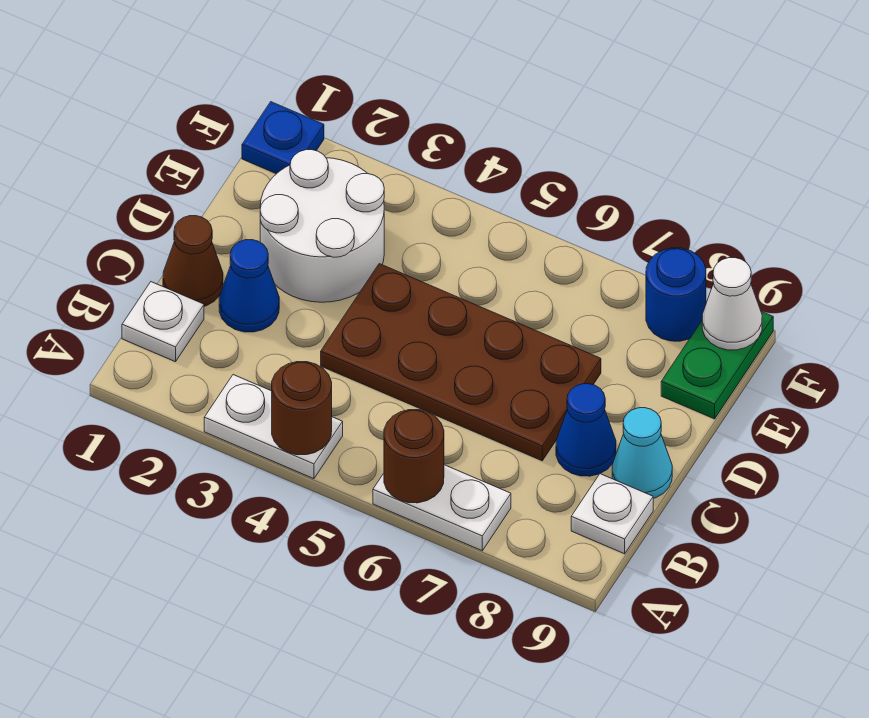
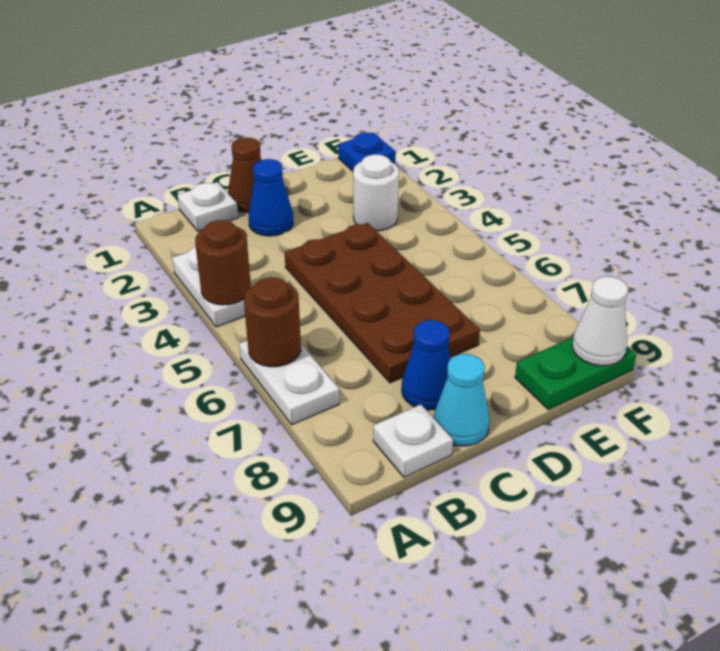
white round brick D2:E3 level 1 -> white round brick E3 level 1
blue round brick F8 level 1 -> none

